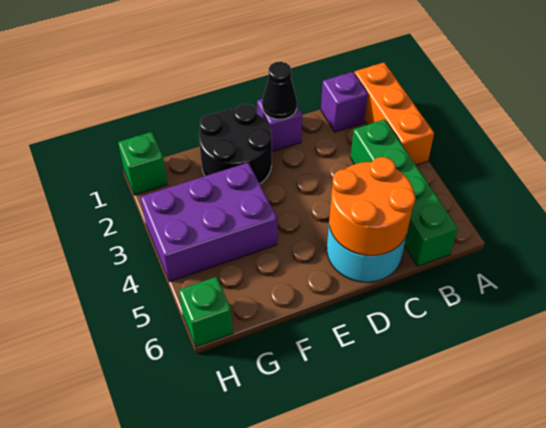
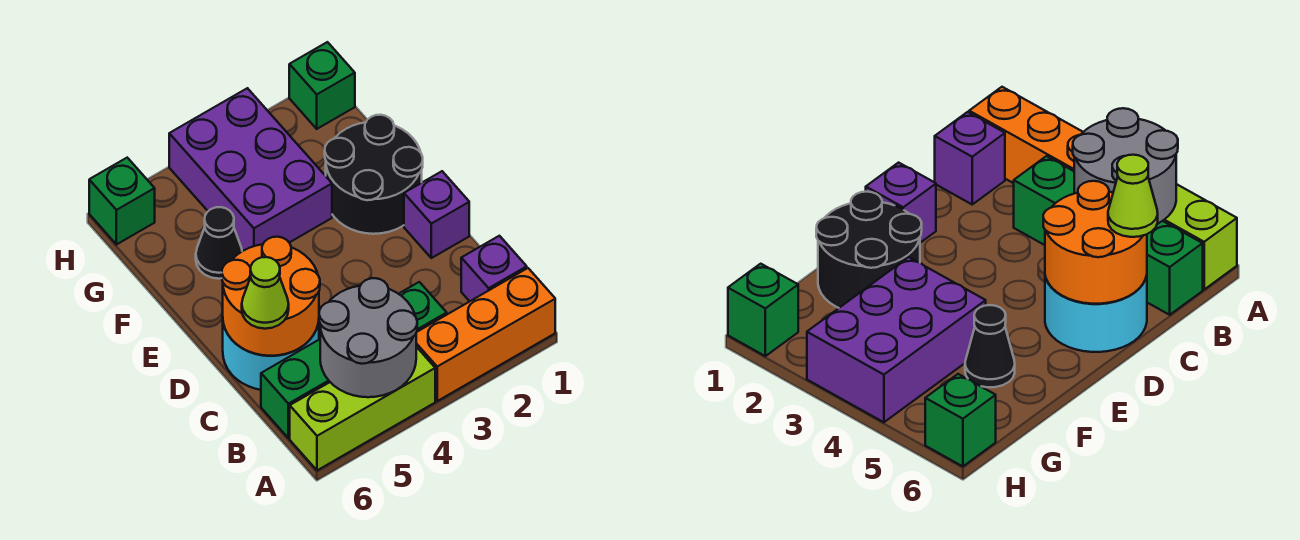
none -> lime brick A4:A6 level 1
none -> grey round brick A4:B5 level 2
none -> lime cone C6 level 3
black cone D1 level 2 -> black cone F5 level 1

